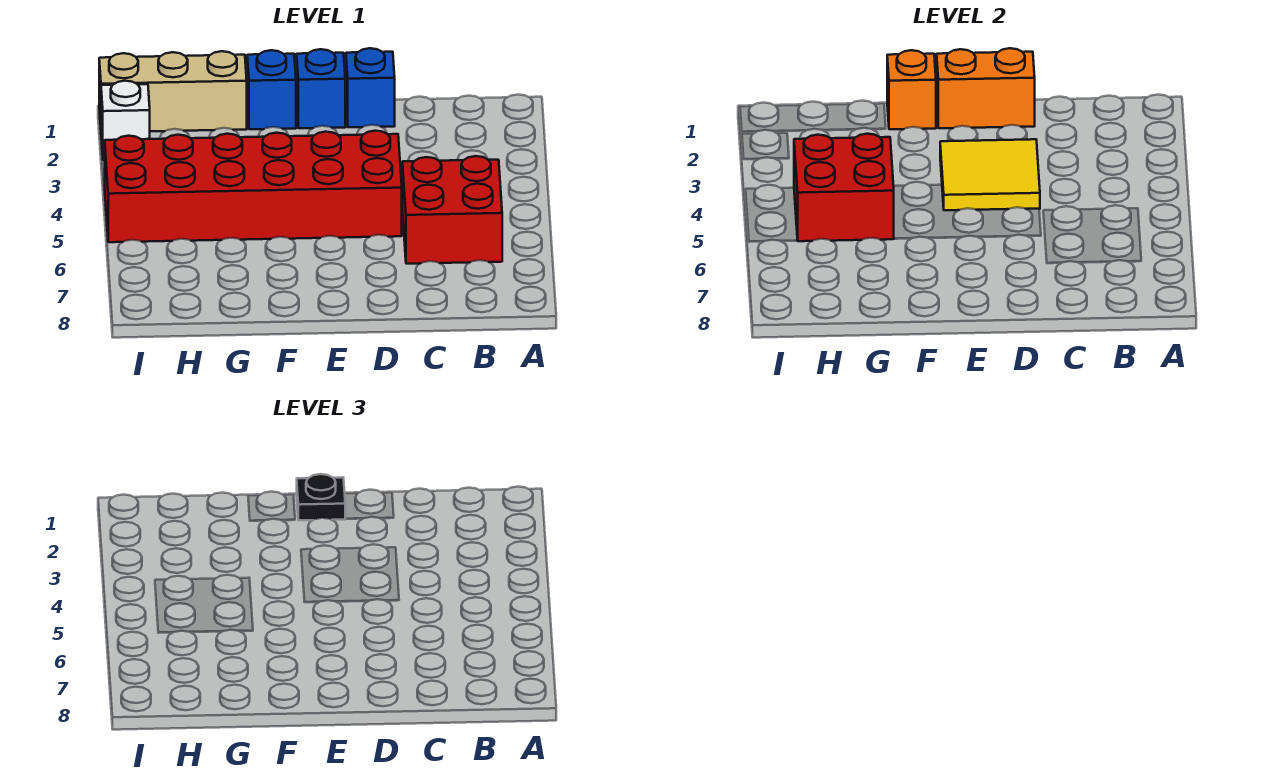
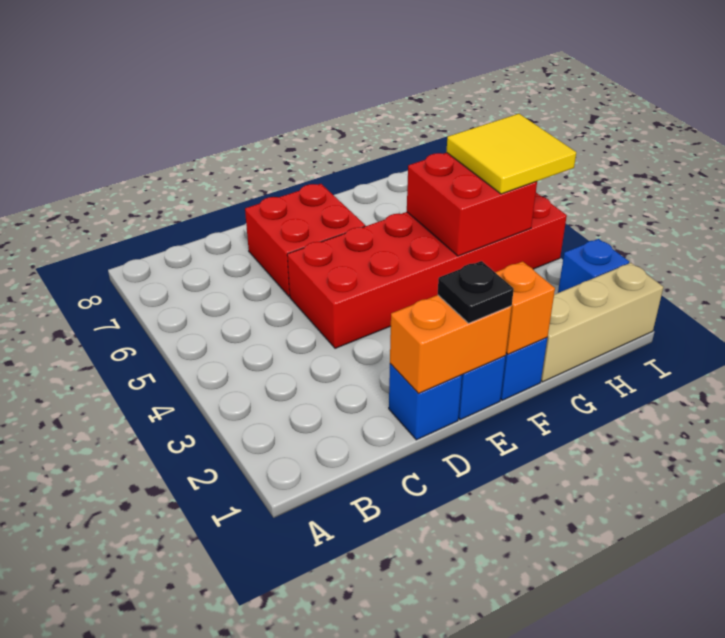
red brick B5:C6 level 1 -> red brick D6:E7 level 1
yellow tile D3:E4 level 2 -> yellow tile H4:I5 level 3
white brick I2 level 1 -> blue brick I2 level 1

